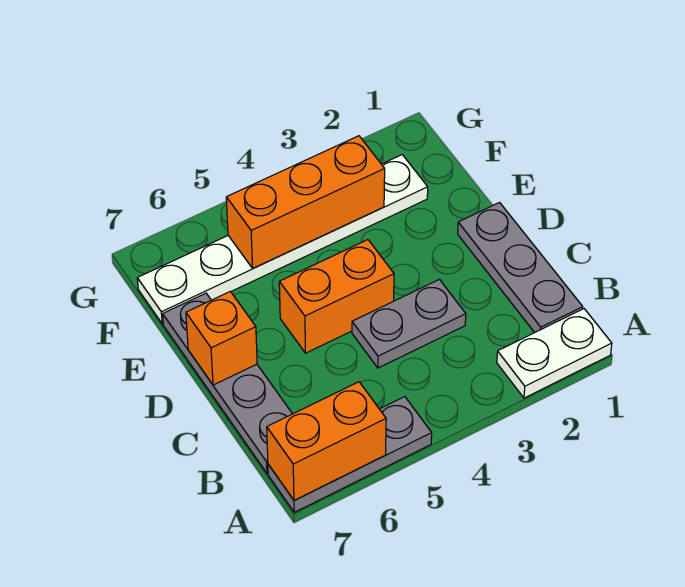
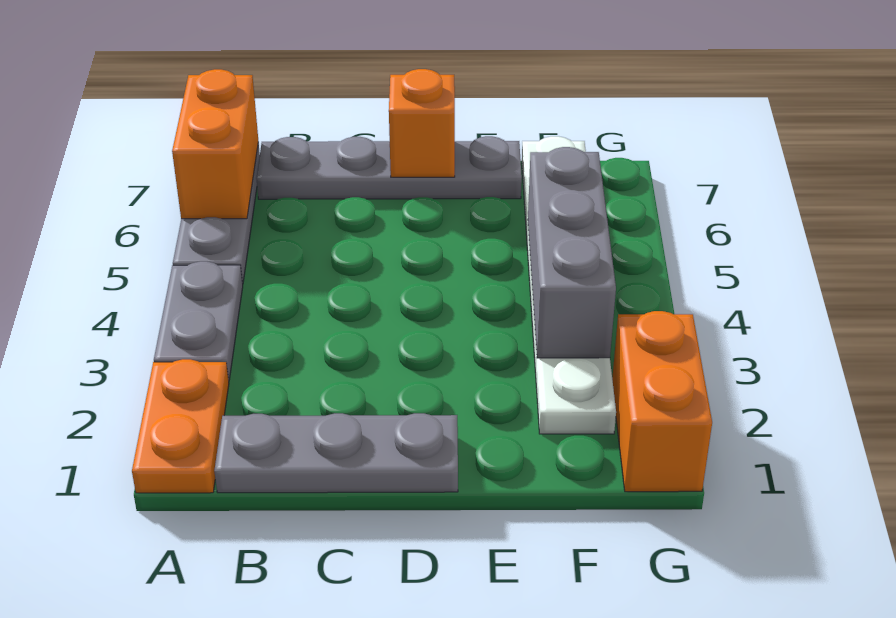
white plate A1:A2 level 1 -> orange plate A1:A2 level 1
grey plate C3:C4 level 1 -> grey plate A3:A4 level 1
orange brick D4:D5 level 1 -> orange brick G1:G2 level 1
orange brick F3:F5 level 2 -> grey brick F3:F5 level 2

